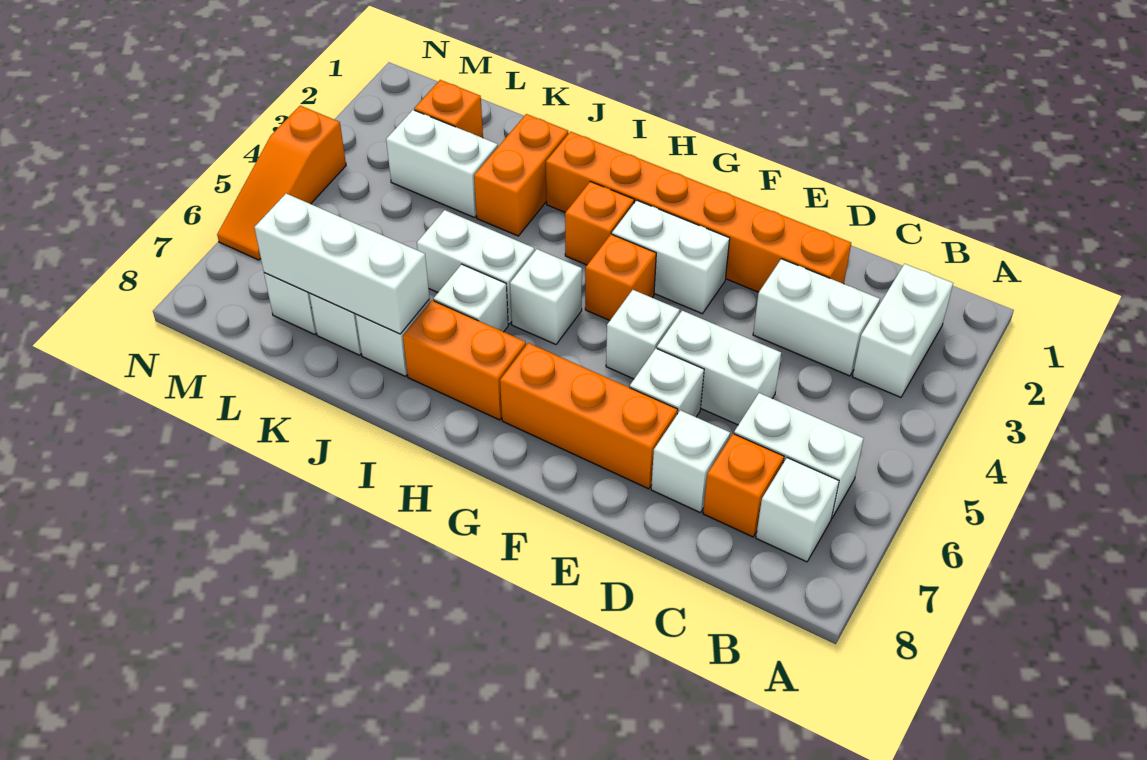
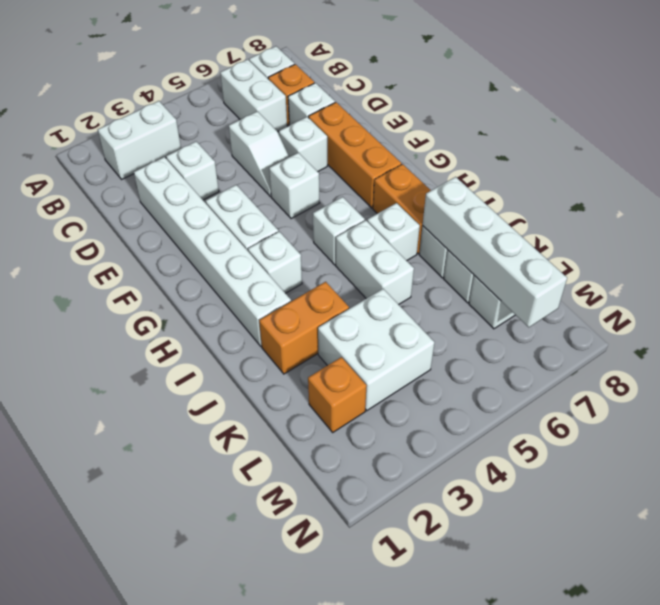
white brick C3:D3 level 1 -> white brick D3 level 1
orange brick D2:I2 level 1 -> white brick D2:I2 level 1
white brick D5:E5 level 1 -> white slope D5:E5 level 1 top D
orange brick G4 level 1 -> none
orange brick H3 level 1 -> white brick H3 level 1
white brick J7:L7 level 2 -> white brick J7:M7 level 2
white brick K3:L3 level 1 -> white brick K3:L4 level 1
orange slope N4:N6 level 1 top 4 -> none

